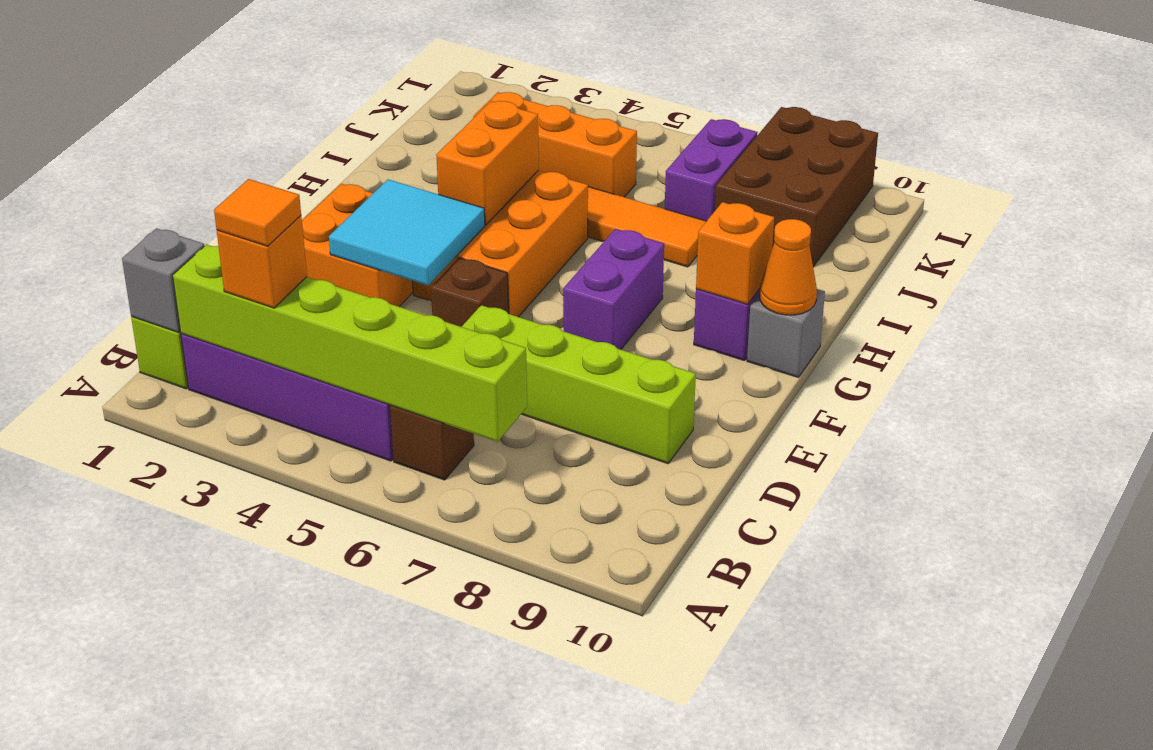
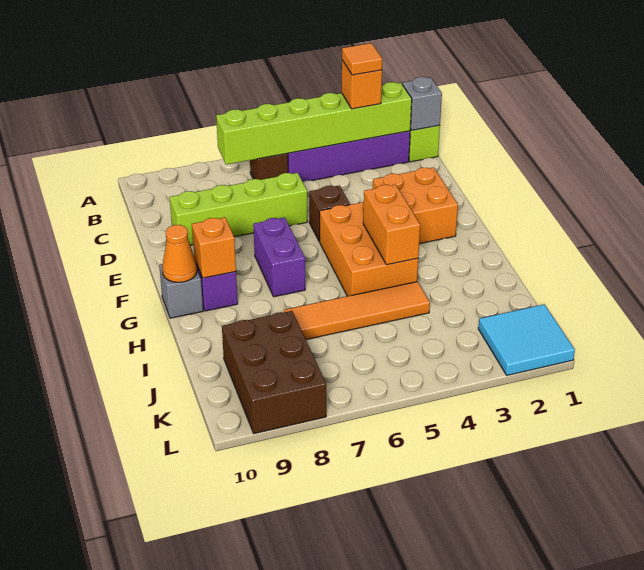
cyan tile E3:F4 level 2 -> cyan tile K1:L2 level 1
orange brick J3:J5 level 1 -> none
purple brick J7:K7 level 1 -> none

